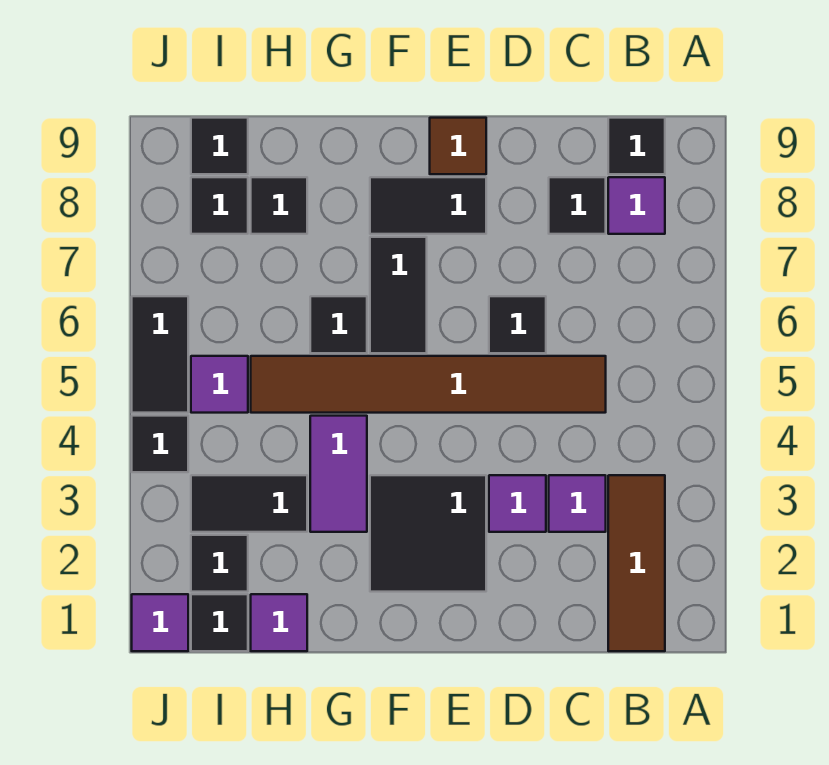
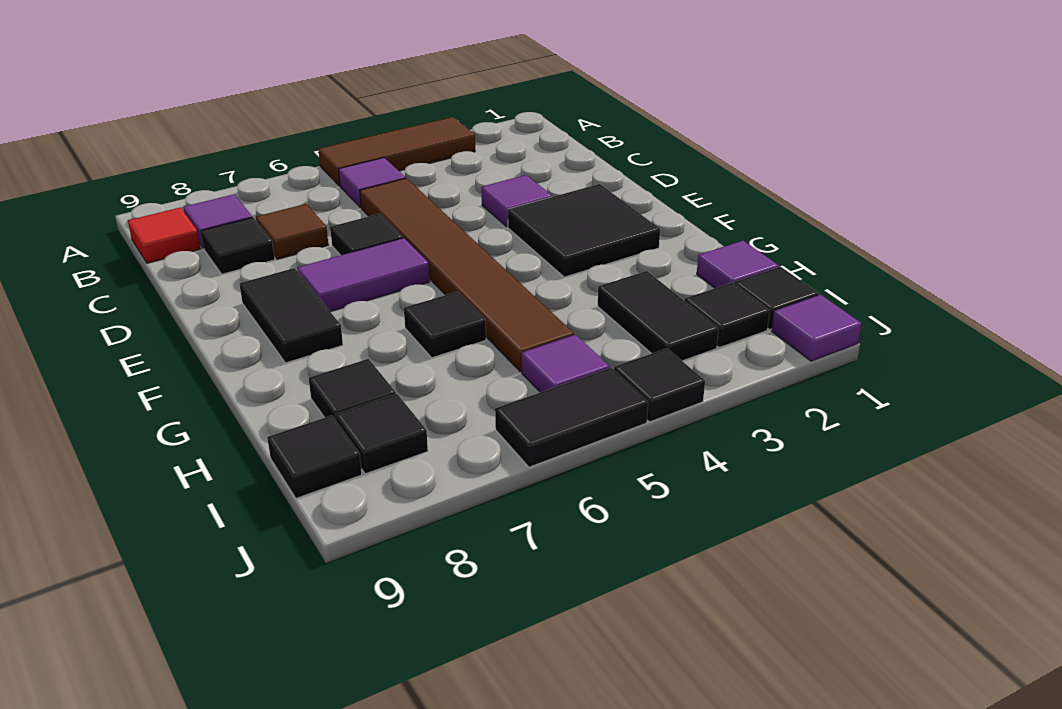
brown tile B1:B3 level 1 -> brown tile A3:A5 level 1
black tile B9 level 1 -> red tile B9 level 1
purple tile C3 level 1 -> purple tile B5 level 1
brown tile E9 level 1 -> brown tile C7 level 1
black tile F6:F7 level 1 -> none
purple tile G3:G4 level 1 -> purple tile E6:E7 level 1

